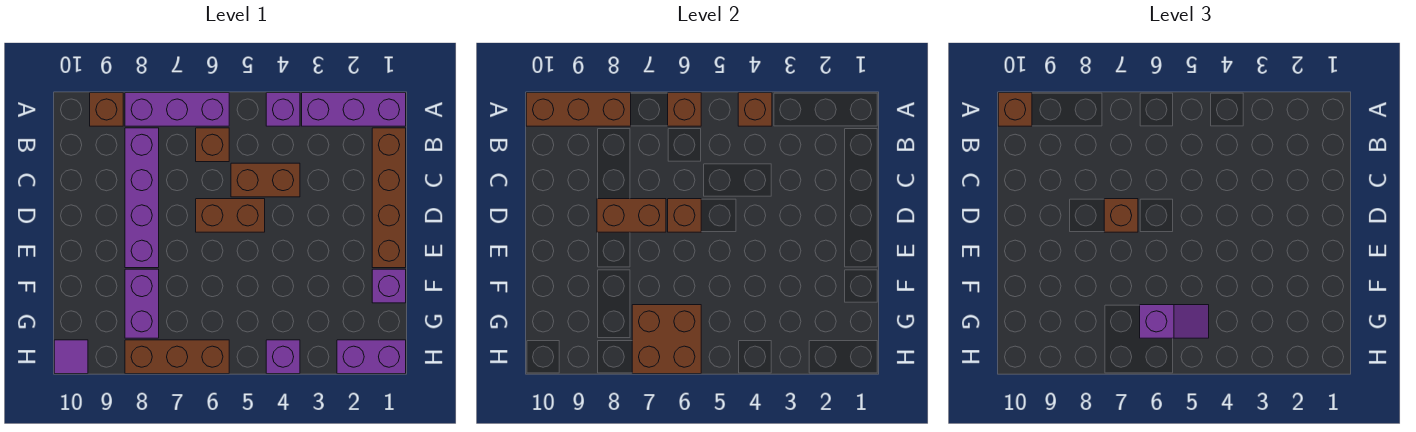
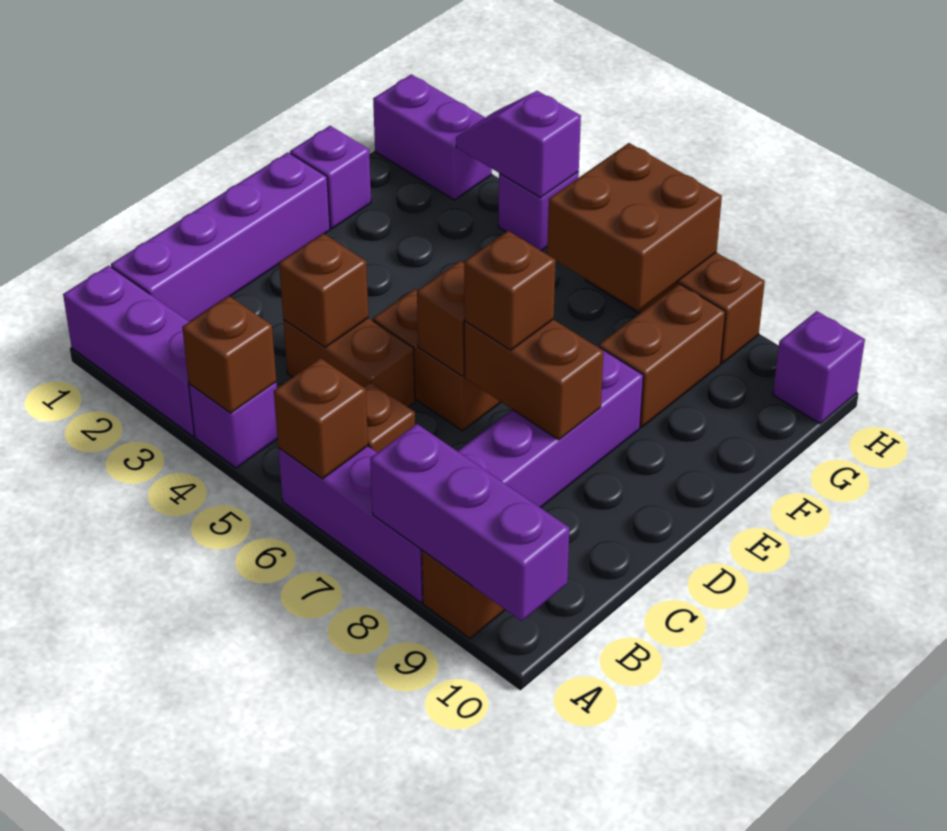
brown brick A8:A10 level 2 -> purple brick A8:A10 level 2
brown brick A10 level 3 -> brown brick C4 level 2
brown brick B1:E1 level 1 -> purple brick B1:E1 level 1
purple brick F8:G8 level 1 -> brown brick F8:G8 level 1
purple slope G5:G6 level 3 top 6 -> purple slope H3:H4 level 2 top 4
purple tile H10 level 1 -> purple brick H10 level 1

